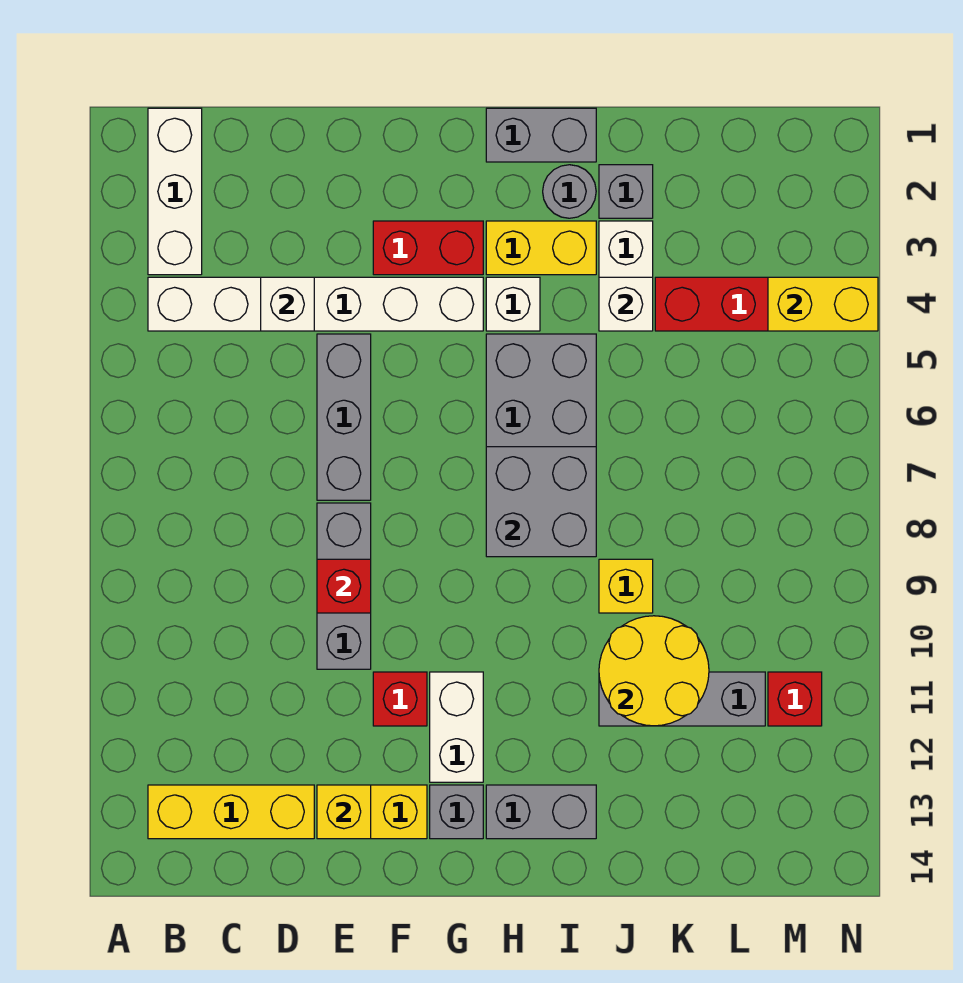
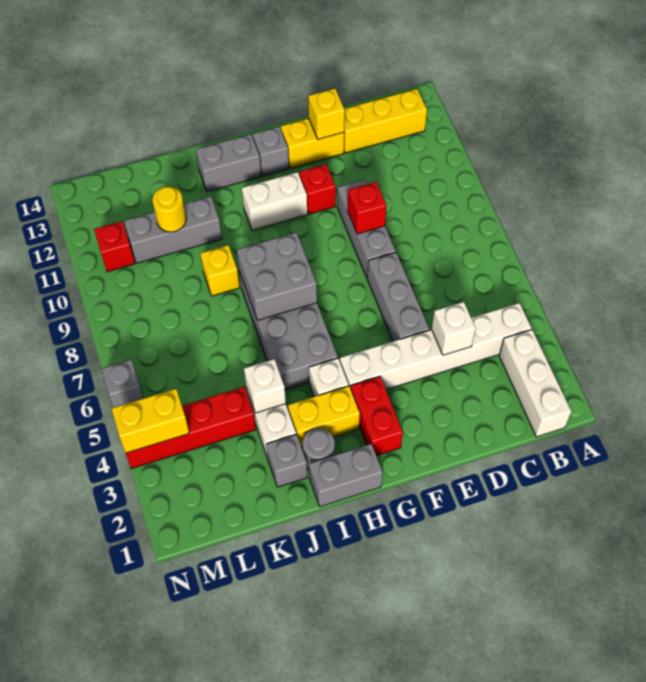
red brick F3:G3 level 1 -> red brick G2:G3 level 1
white brick G11:G12 level 1 -> white brick G11:H11 level 1
yellow round brick J10:K11 level 2 -> yellow round brick K11 level 2
none -> grey brick N6 level 1

